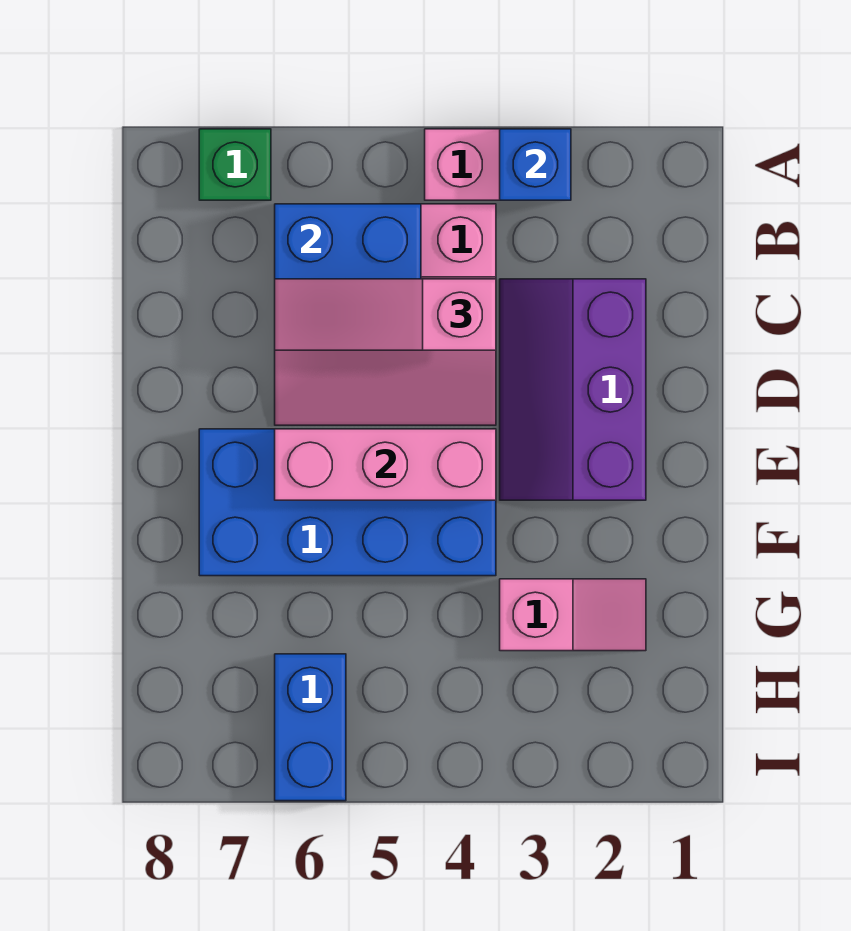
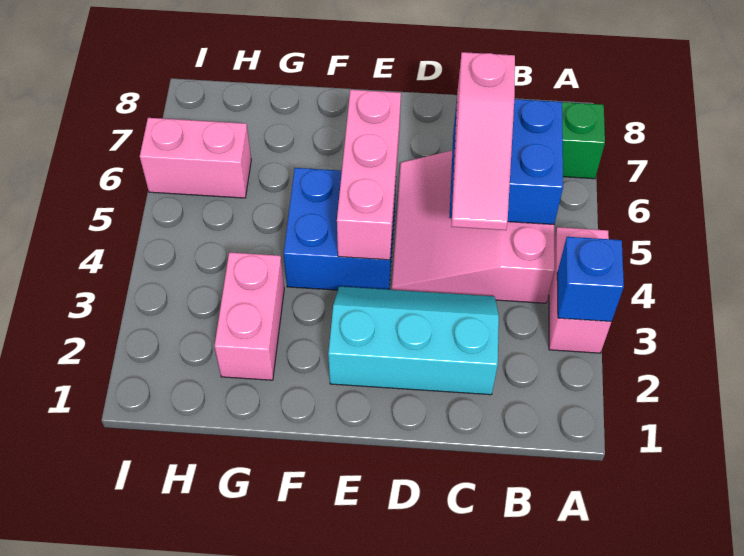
purple slope C2:E3 level 1 top 2 -> cyan slope C2:E3 level 1 top 2
pink slope C4:C6 level 3 top 4 -> pink slope C4:C6 level 3 top 6
blue brick E4:F7 level 1 -> blue brick E4:F5 level 1
pink slope G2:G3 level 1 top 3 -> pink brick G2:G3 level 1
blue brick H6:I6 level 1 -> pink brick H6:I6 level 1

